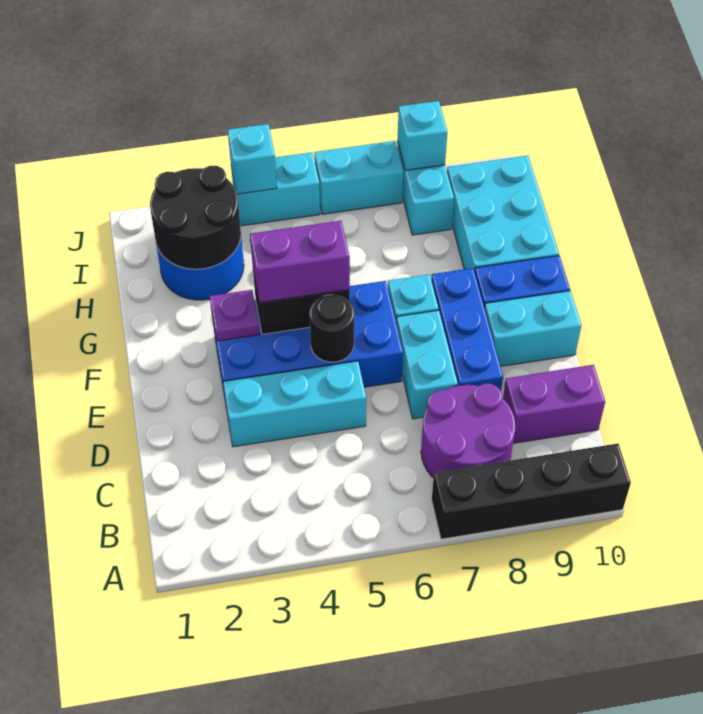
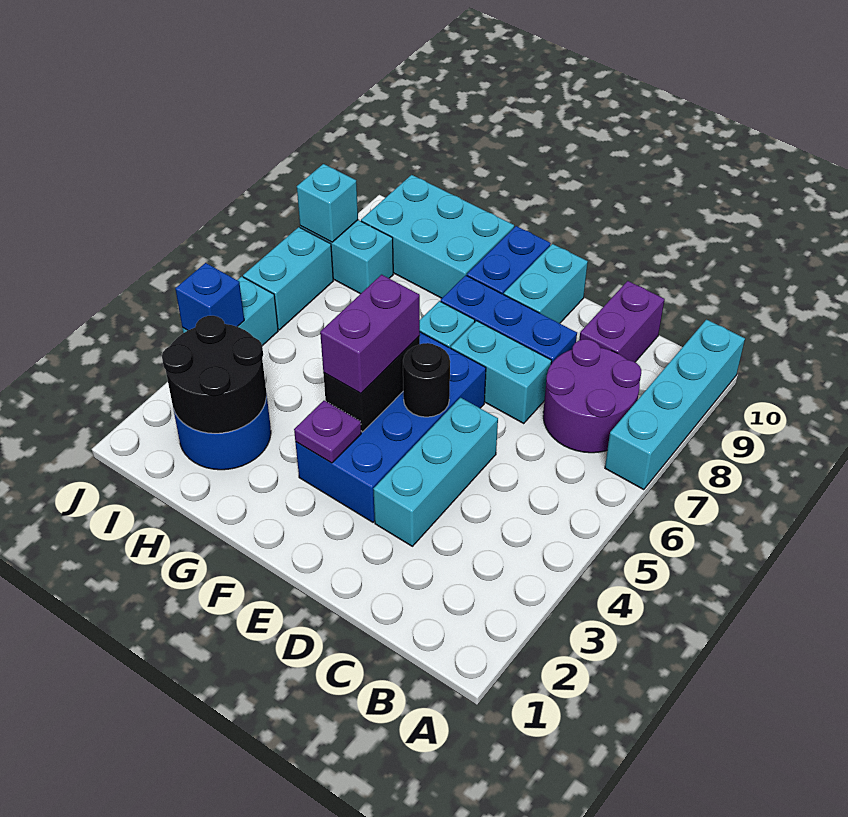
black brick A7:A10 level 1 -> cyan brick A7:A10 level 1
cyan brick J4 level 2 -> blue brick J4 level 2

